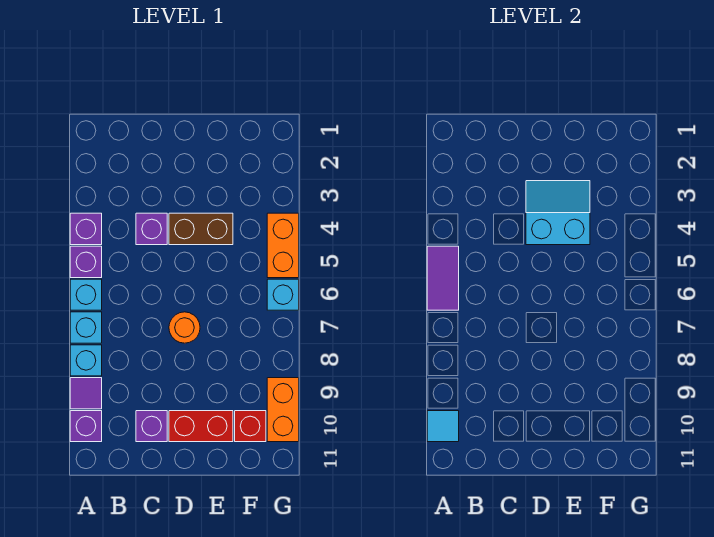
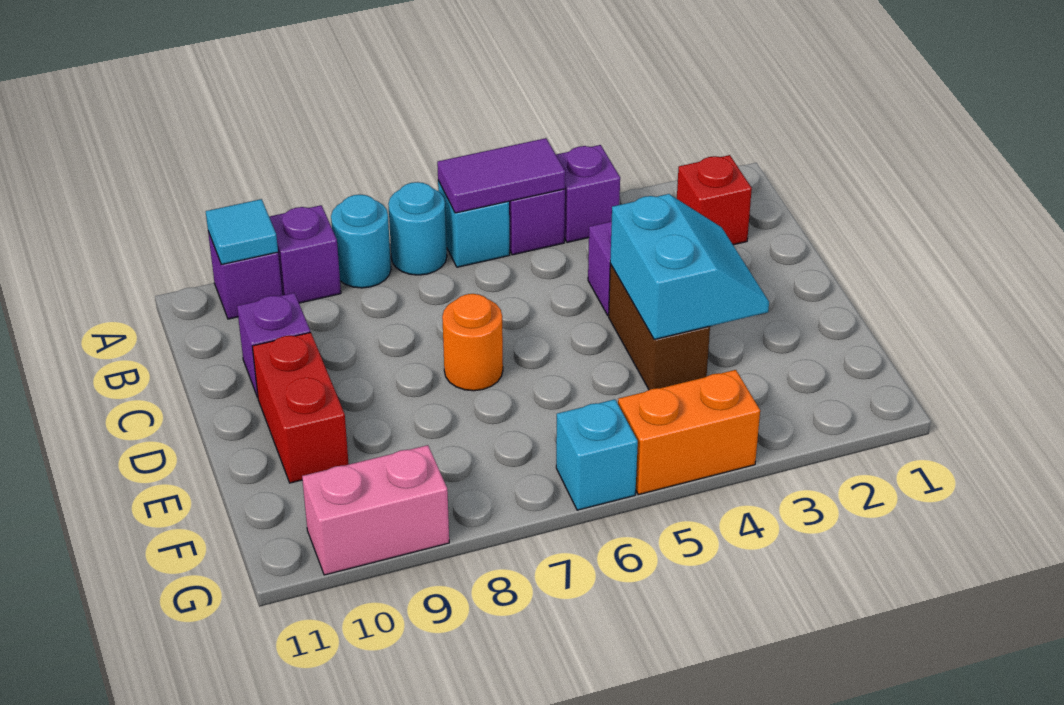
cyan brick A7 level 1 -> cyan round brick A7 level 1
cyan brick A8 level 1 -> cyan round brick A8 level 1
purple tile A9 level 1 -> purple brick A9 level 1
red brick F10 level 1 -> red brick B2 level 1
orange brick G9:G10 level 1 -> pink brick G9:G10 level 1

